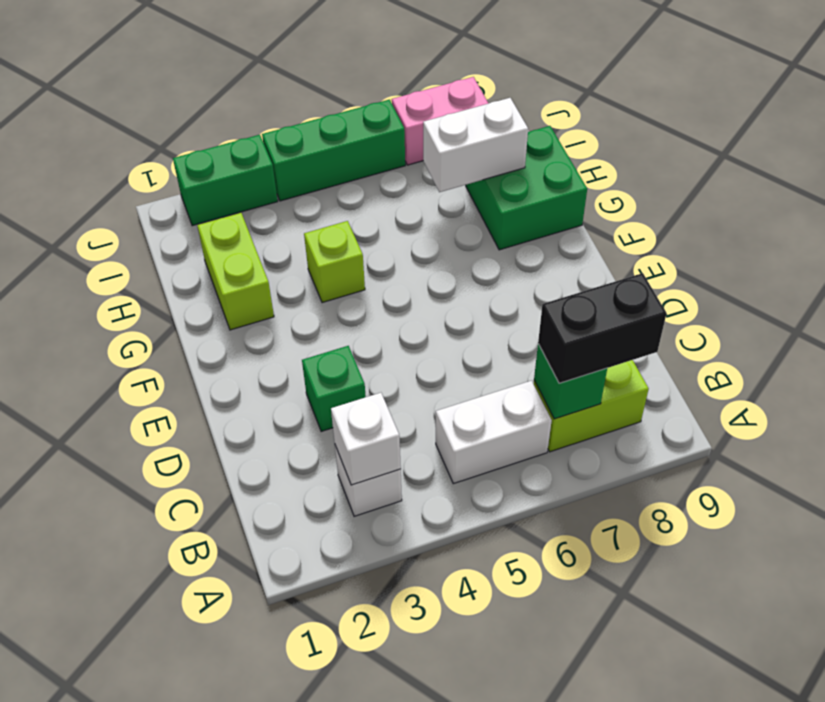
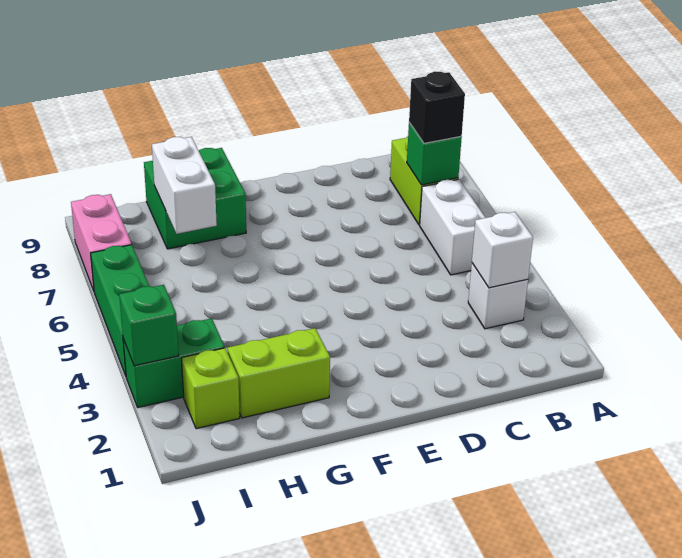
black brick B7:B8 level 3 -> black brick B7 level 3
green brick D3 level 1 -> green brick J3 level 2
lime brick G4 level 1 -> lime brick I2 level 1
green brick J2:J3 level 1 -> green brick I3:J3 level 1

